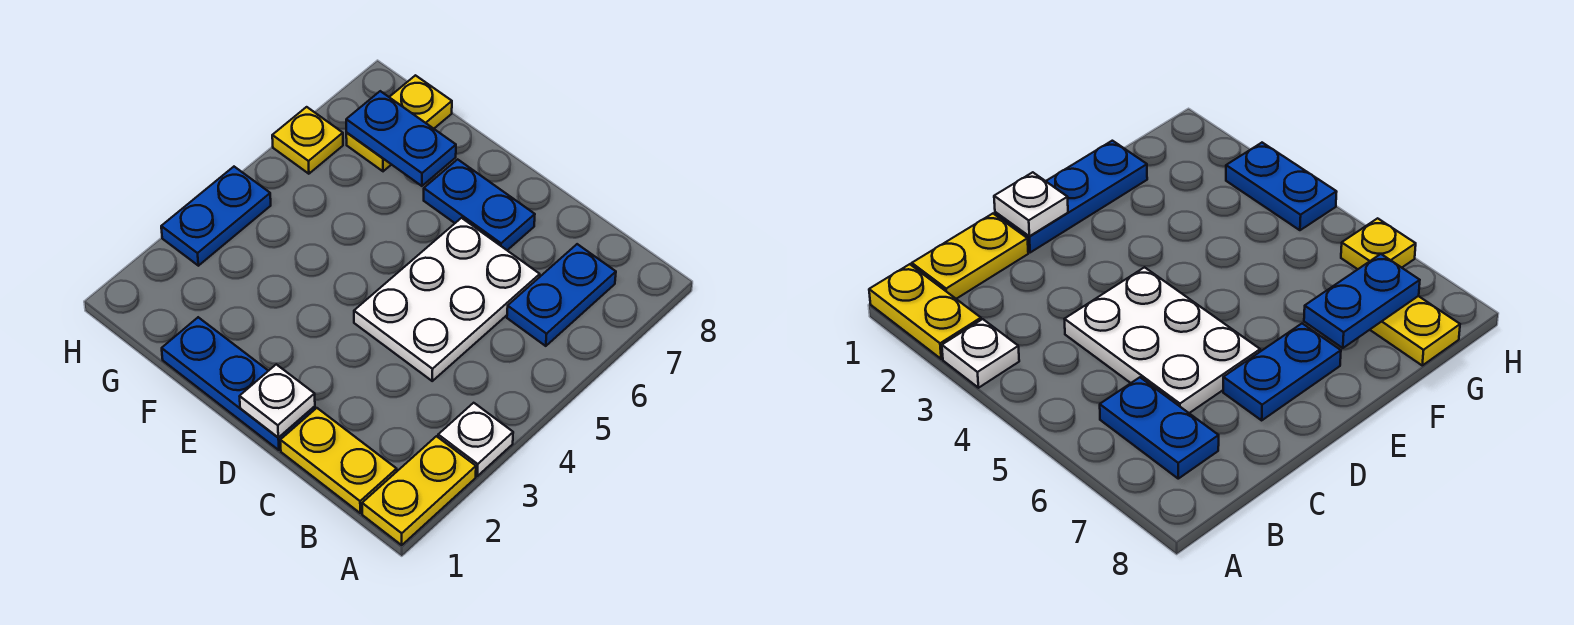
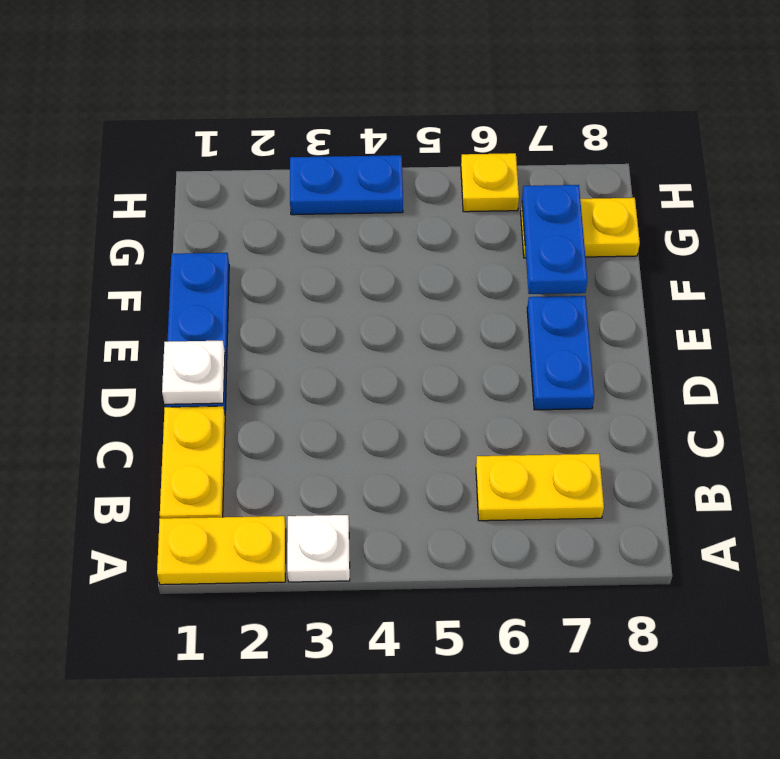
blue plate B6:B7 level 1 -> yellow plate B6:B7 level 1
white plate C4:D6 level 1 -> none

